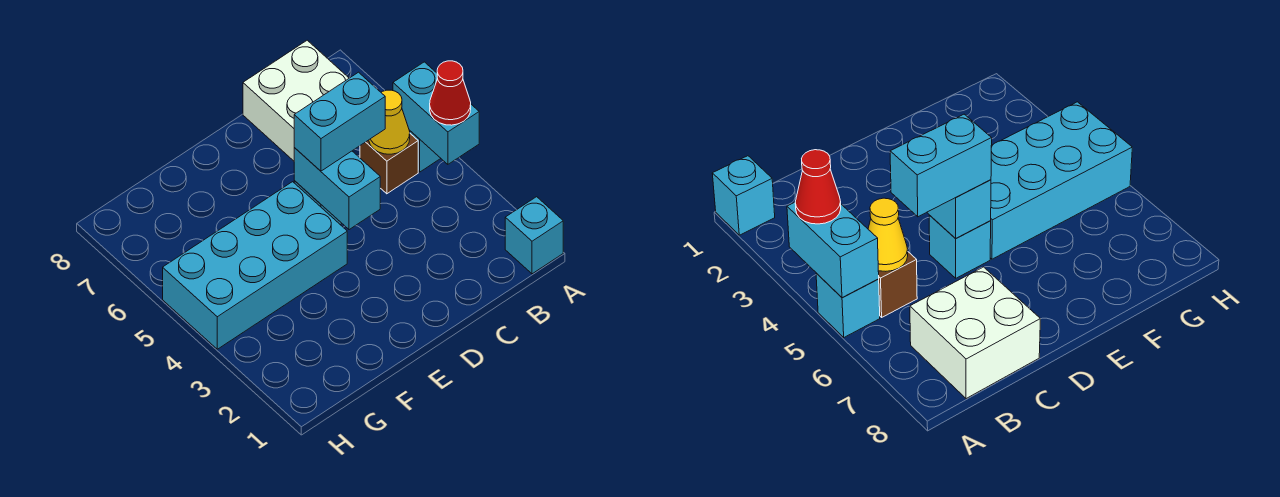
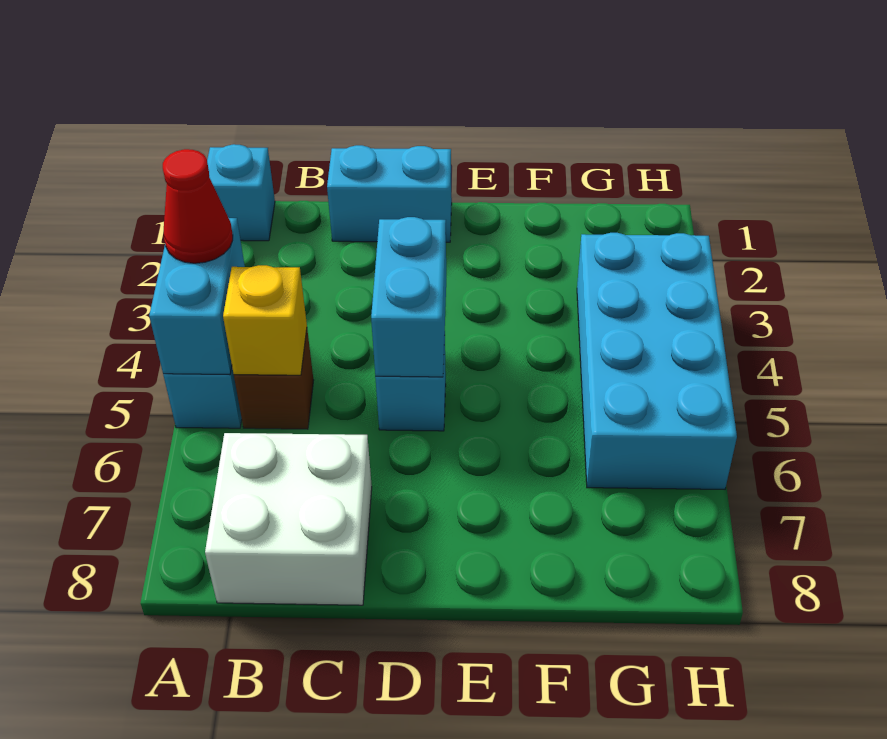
yellow cone B5 level 2 -> yellow brick B5 level 2
cyan brick C5:D5 level 3 -> cyan brick C1:D1 level 1
cyan brick E4:H5 level 1 -> cyan brick G3:H6 level 1

